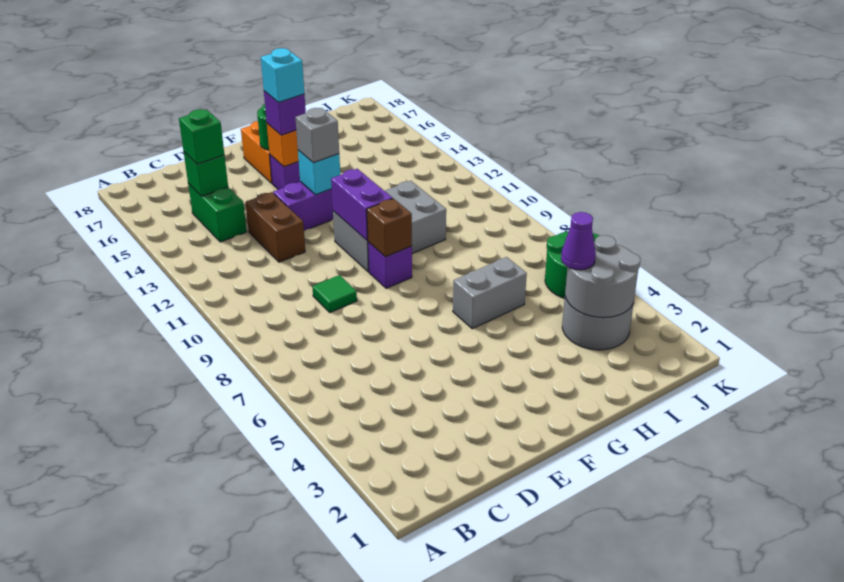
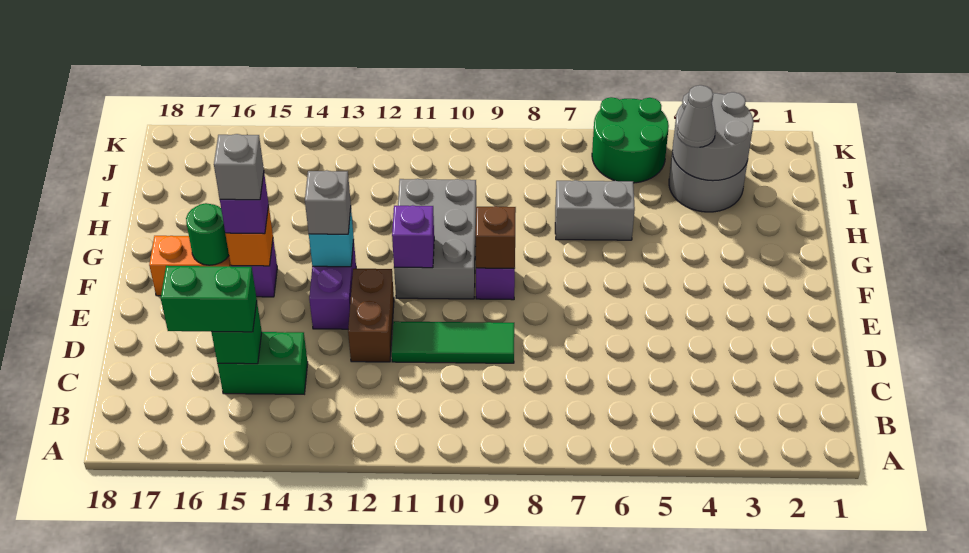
green brick C15 level 3 -> green brick C15:C16 level 3
green tile D9 level 1 -> green tile D9:D11 level 1
brown brick D12:D13 level 1 -> brown brick D12:E12 level 1
purple brick F10:F11 level 2 -> purple brick F11 level 2
cyan brick F15 level 4 -> grey brick F15 level 4
grey brick G6:H6 level 1 -> grey brick H6:H7 level 1
purple cone I4 level 3 -> grey cone I4 level 3

